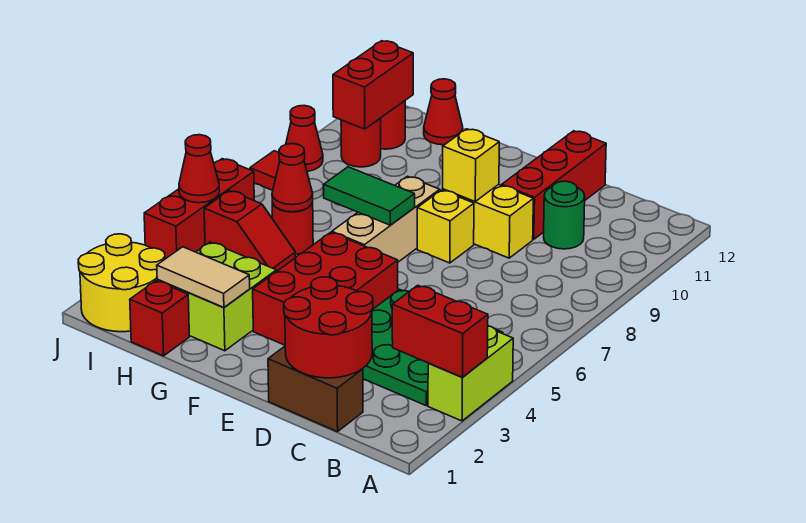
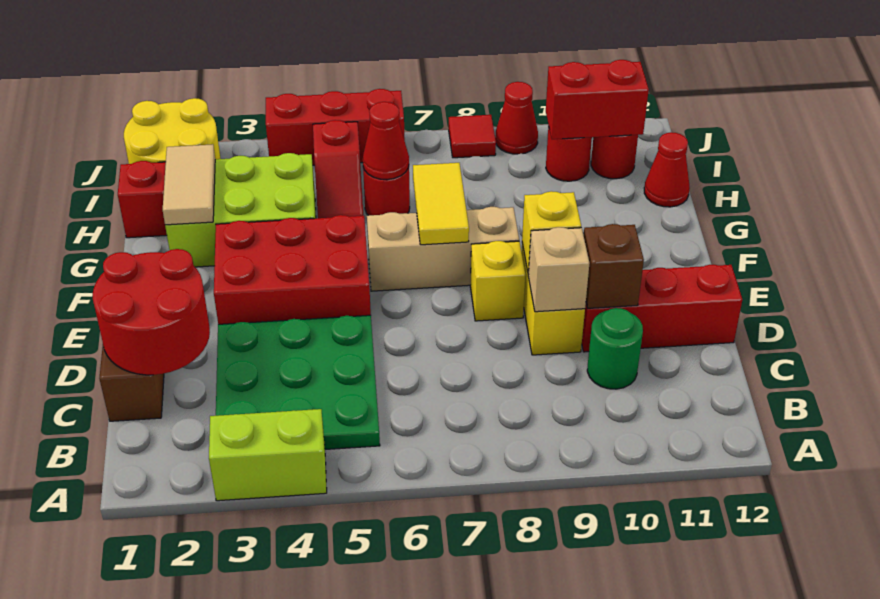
red brick A3:B3 level 2 -> none
none -> tan brick D9 level 2
none -> brown brick D10 level 2
green tile F7:G7 level 2 -> yellow tile F7:G7 level 2
lime brick G2:H3 level 1 -> lime brick G2:H4 level 1
red cone J5 level 2 -> none

